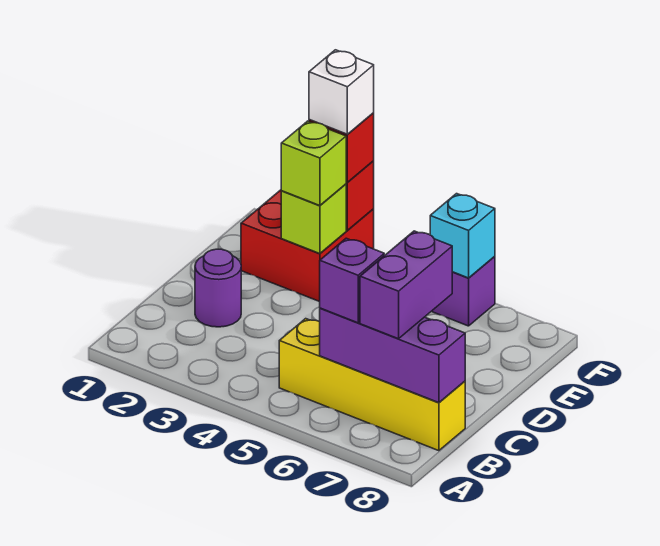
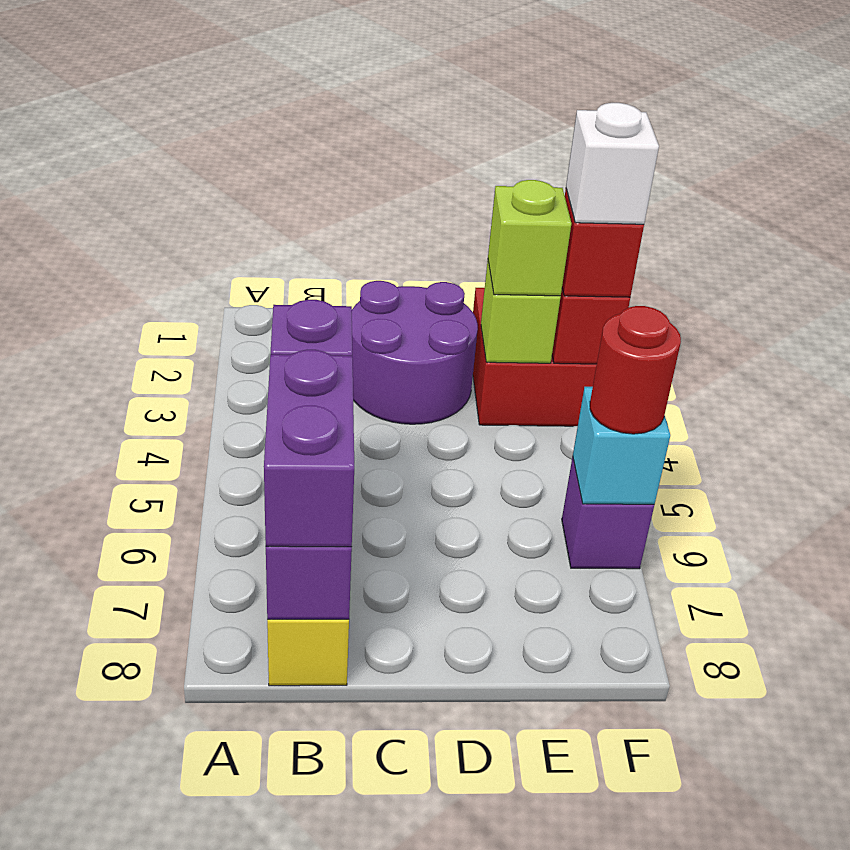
purple brick B7:C7 level 3 -> purple brick B7:B8 level 3
purple round brick C2 level 1 -> purple round brick C2:D3 level 1
none -> red round brick F6 level 3

